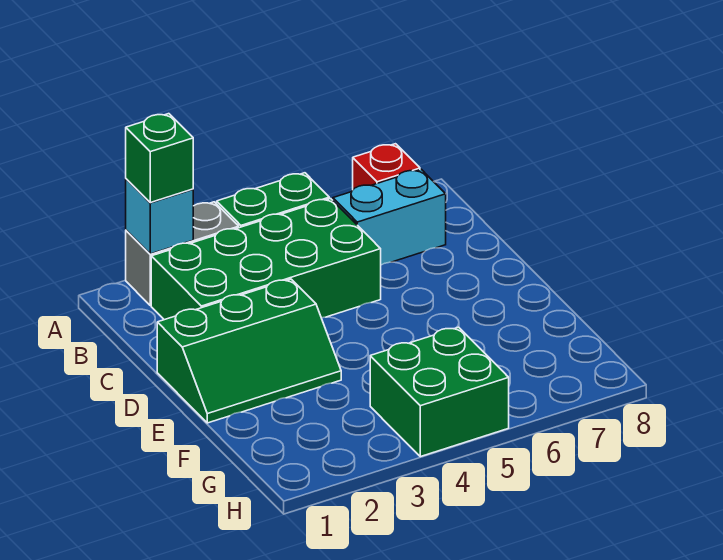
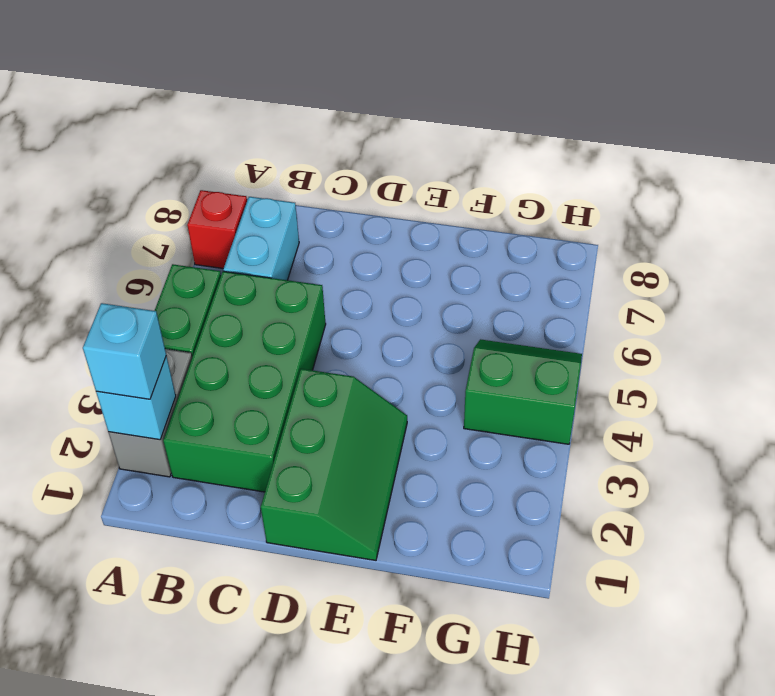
green brick A2 level 3 -> cyan brick A2 level 3
green brick G4:H5 level 1 -> green slope G4:H5 level 1 top 4

